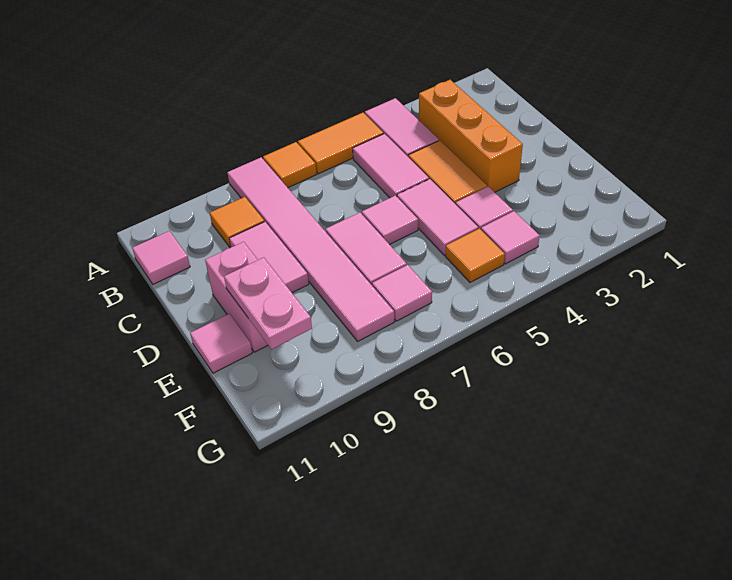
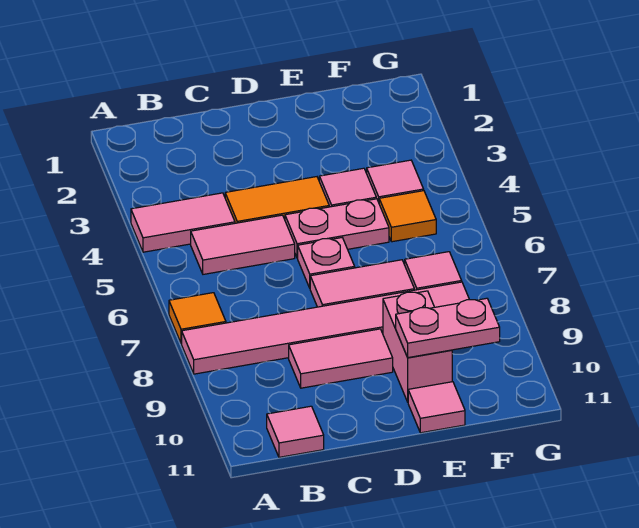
orange tile A5:A6 level 1 -> none
orange brick B3:D3 level 1 -> none
orange tile B9 level 1 -> none
pink tile D5:E5 level 1 -> pink plate D5:E5 level 1
pink tile D6 level 1 -> pink plate D6 level 1
pink brick D10:E10 level 1 -> pink brick E9:E10 level 1

